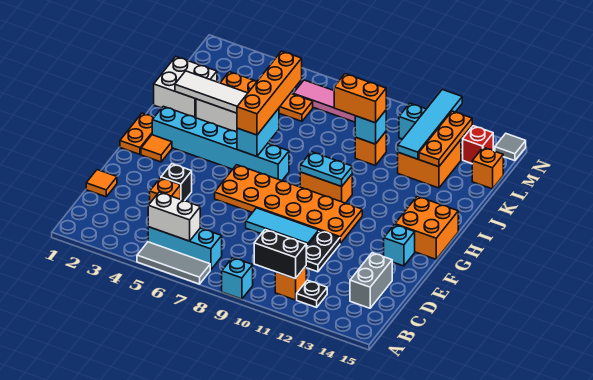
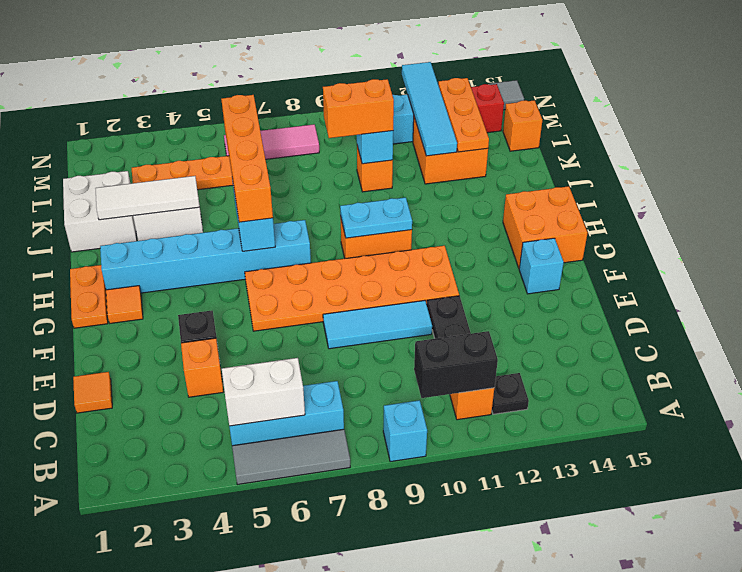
grey brick C14:D14 level 1 -> none

